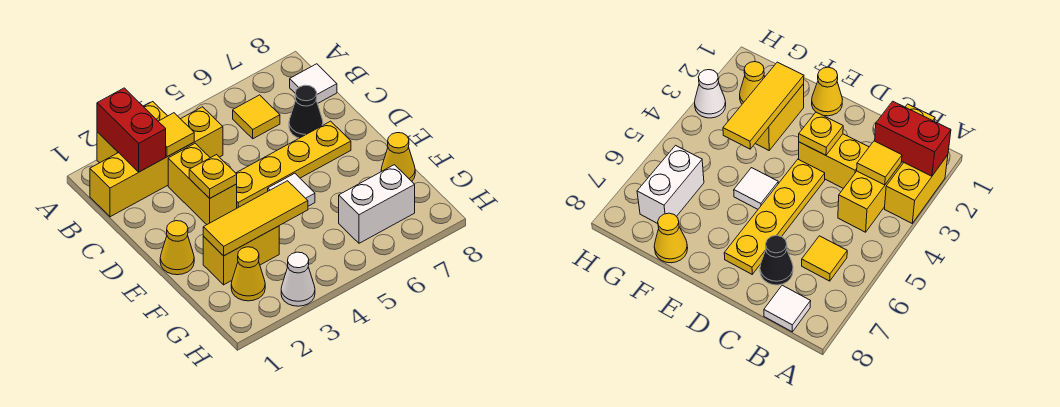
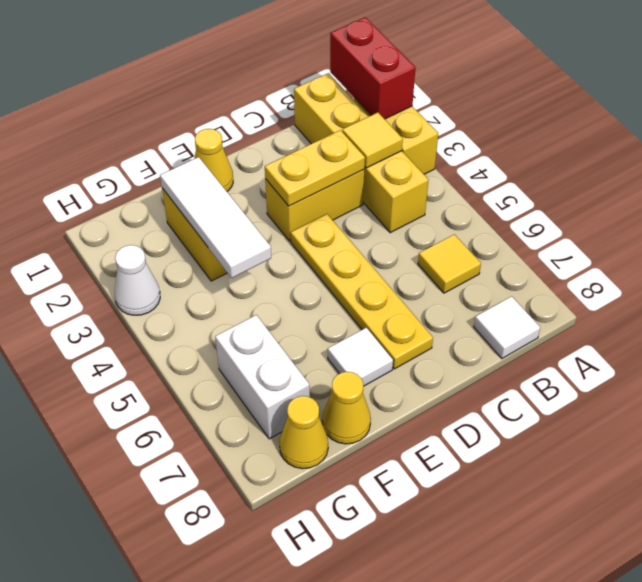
red brick A2:B2 level 2 -> red brick A1:A2 level 2
black cone C7 level 1 -> none
yellow plate D3 level 2 -> yellow plate C3:D3 level 2
white tile E5 level 1 -> white tile E7 level 1
yellow tile F2:F4 level 2 -> white tile F2:F4 level 2
yellow cone G2 level 1 -> yellow cone G8 level 1

